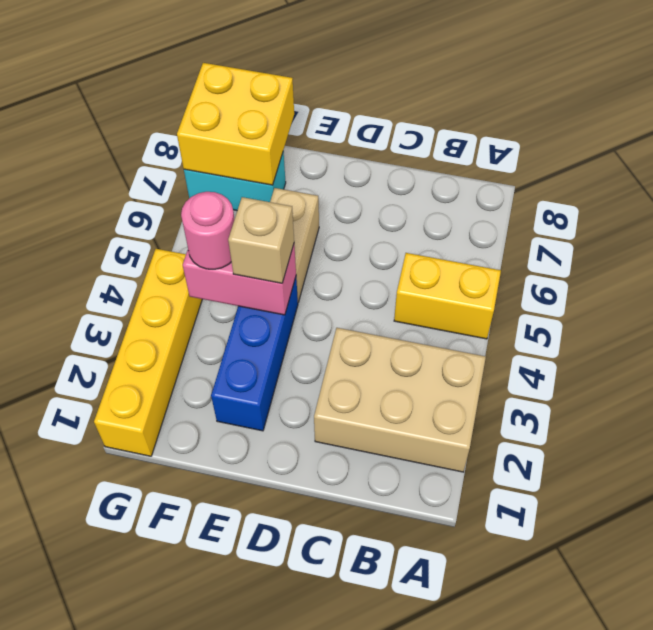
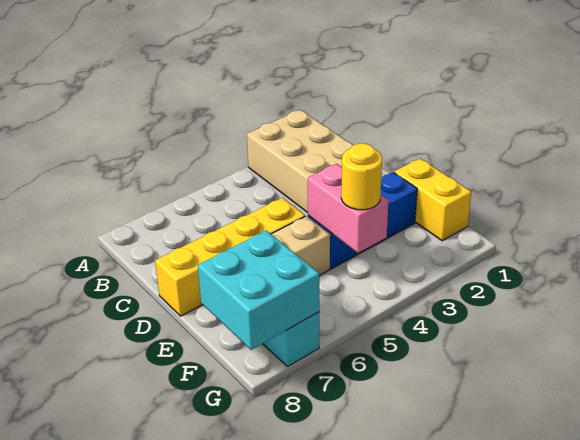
yellow brick A5:B5 level 1 -> yellow brick E1:F1 level 1
tan brick E4 level 3 -> none
pink round brick F4 level 3 -> yellow round brick F4 level 3
yellow brick F7:G8 level 2 -> cyan brick F7:G8 level 2
yellow brick G1:G4 level 1 -> yellow brick D5:D8 level 1

